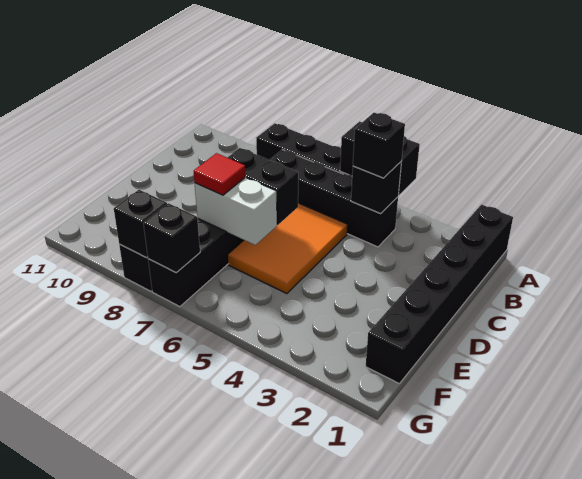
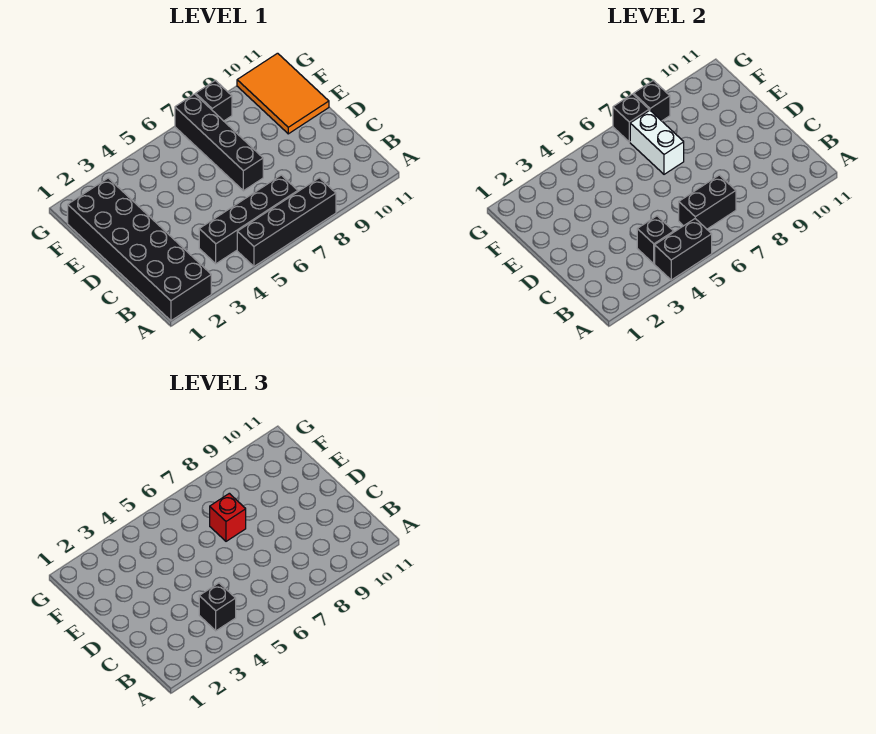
black brick A1:F1 level 1 -> black brick A1:F2 level 1
orange tile C5:E6 level 1 -> orange tile E10:G11 level 1
black brick D6:D7 level 2 -> black brick B6:B7 level 2
white brick E6:E7 level 2 -> white brick E7:F7 level 2
red tile E7 level 3 -> red brick E7 level 3

